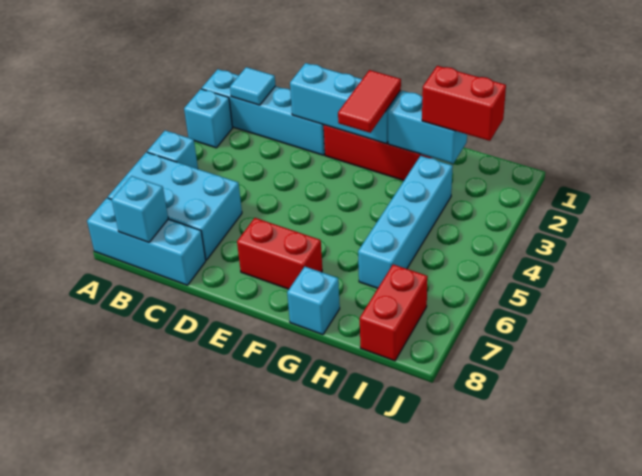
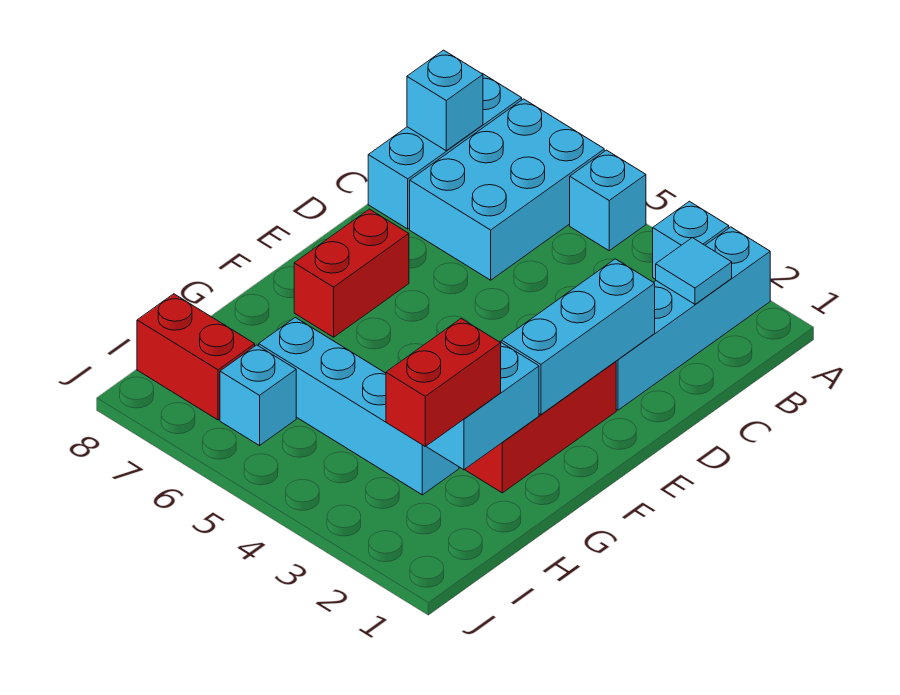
red tile F2:F3 level 3 -> none
cyan brick G8 level 1 -> cyan brick I6 level 1

